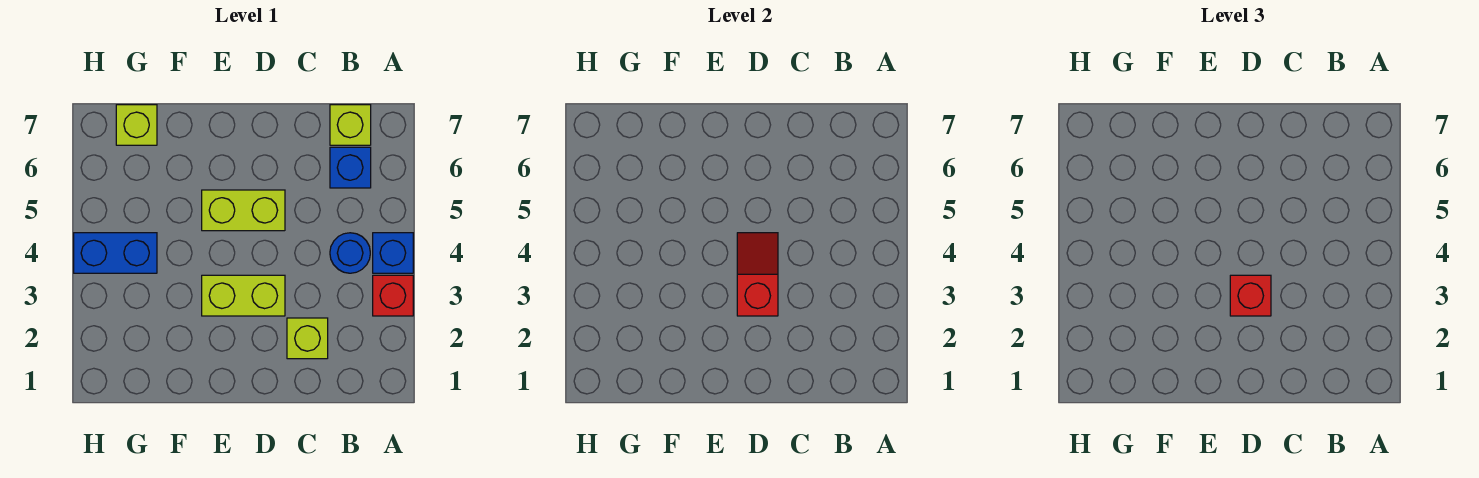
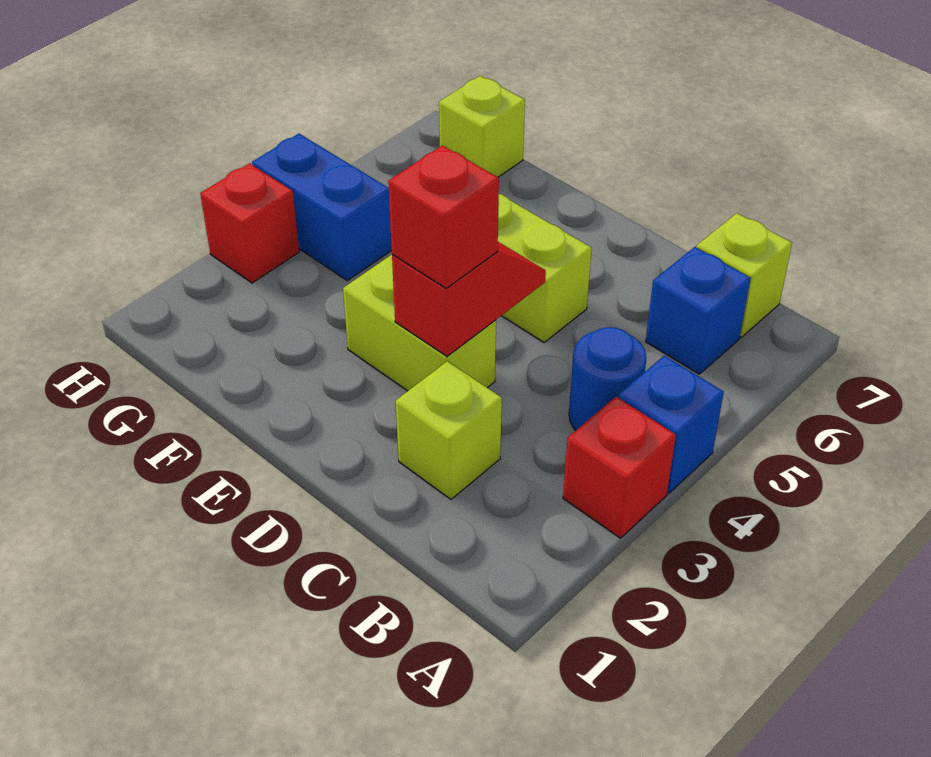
none -> red brick H3 level 1

